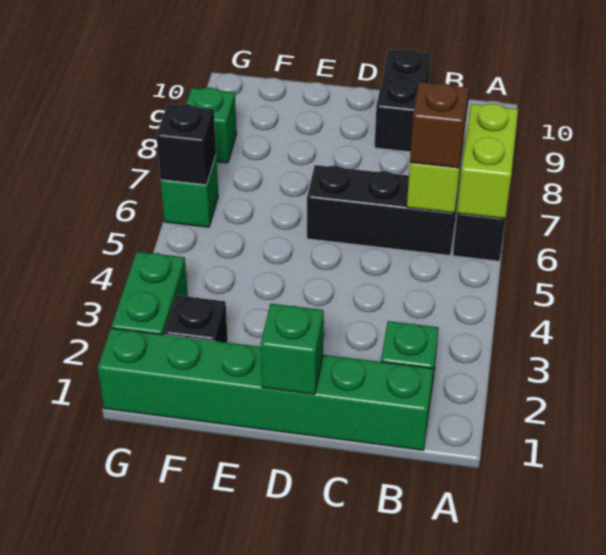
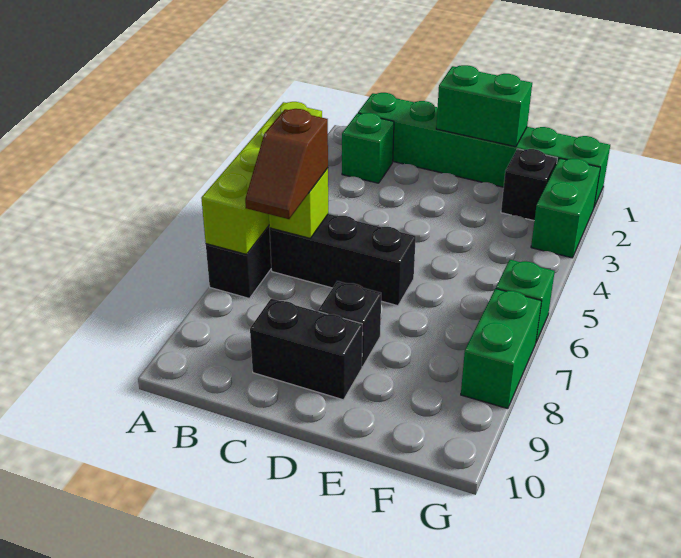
lime brick A6:A7 level 2 -> lime brick A4:A7 level 2
black brick C9:C10 level 1 -> black brick C9:D9 level 1
green brick D1 level 2 -> green brick D1:E1 level 2
black brick G6 level 2 -> black brick D8 level 1
green brick G8 level 1 -> green brick G7:G8 level 1

